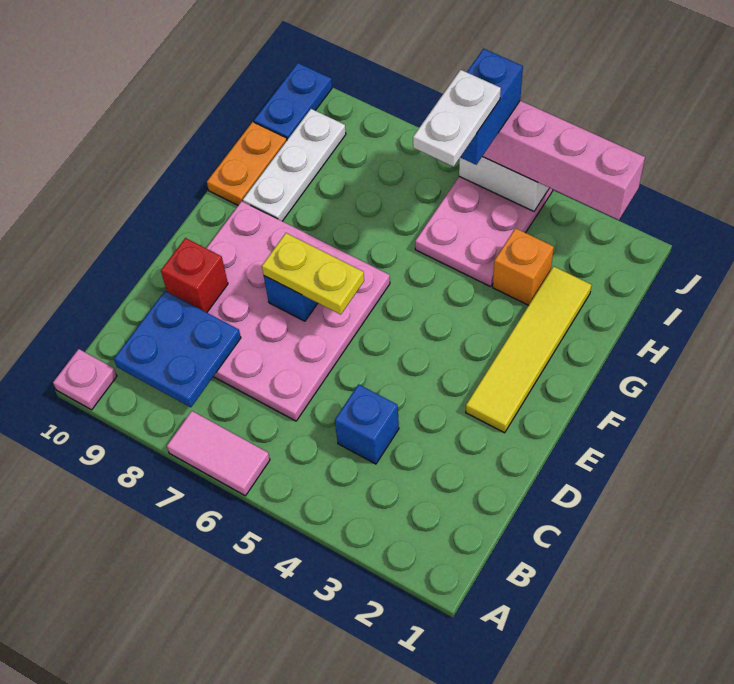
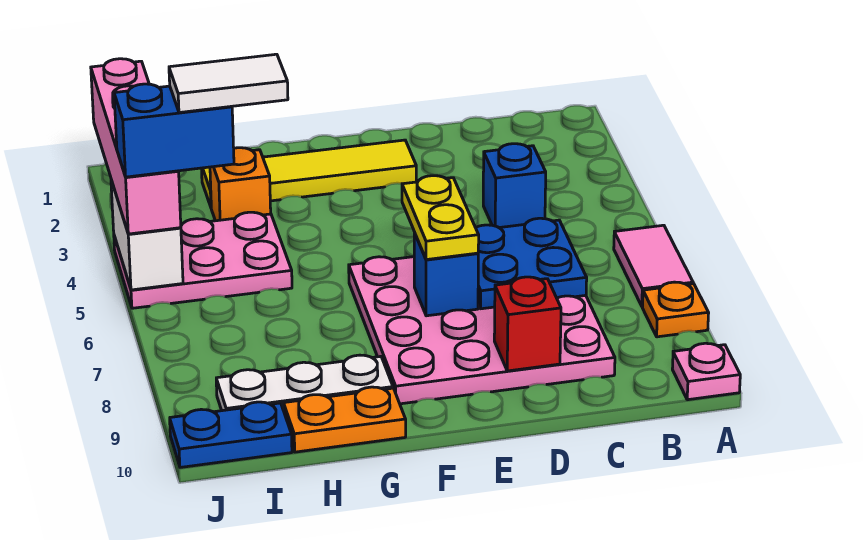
none -> orange plate A8 level 1
blue plate B8:C9 level 2 -> blue plate C6:D7 level 2
white plate H5:I5 level 5 -> white tile H5:I5 level 5

